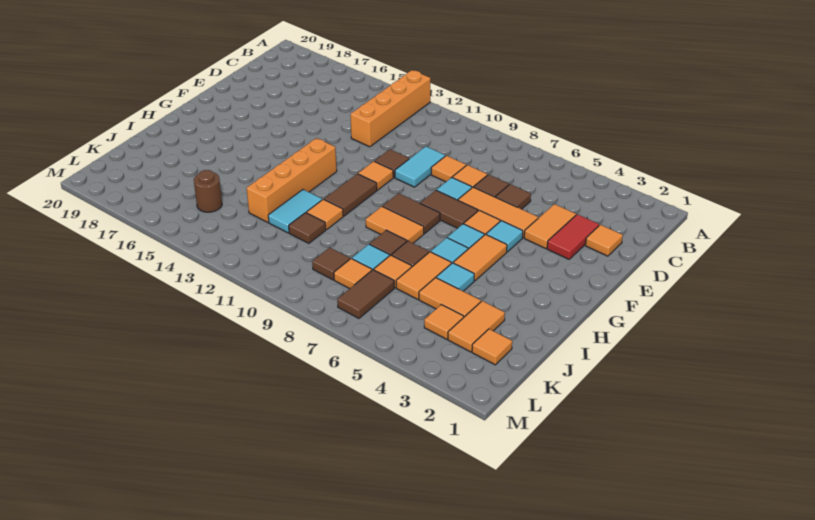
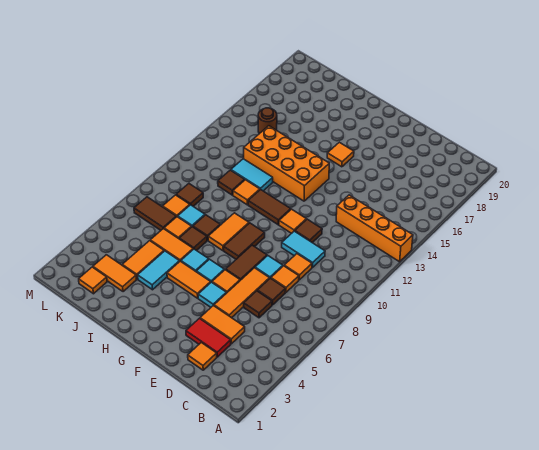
orange brick G13:J13 level 1 -> orange brick G13:J14 level 1
cyan tile I5 level 1 -> cyan tile I4:I5 level 1
orange tile K4 level 1 -> orange tile G16 level 1

